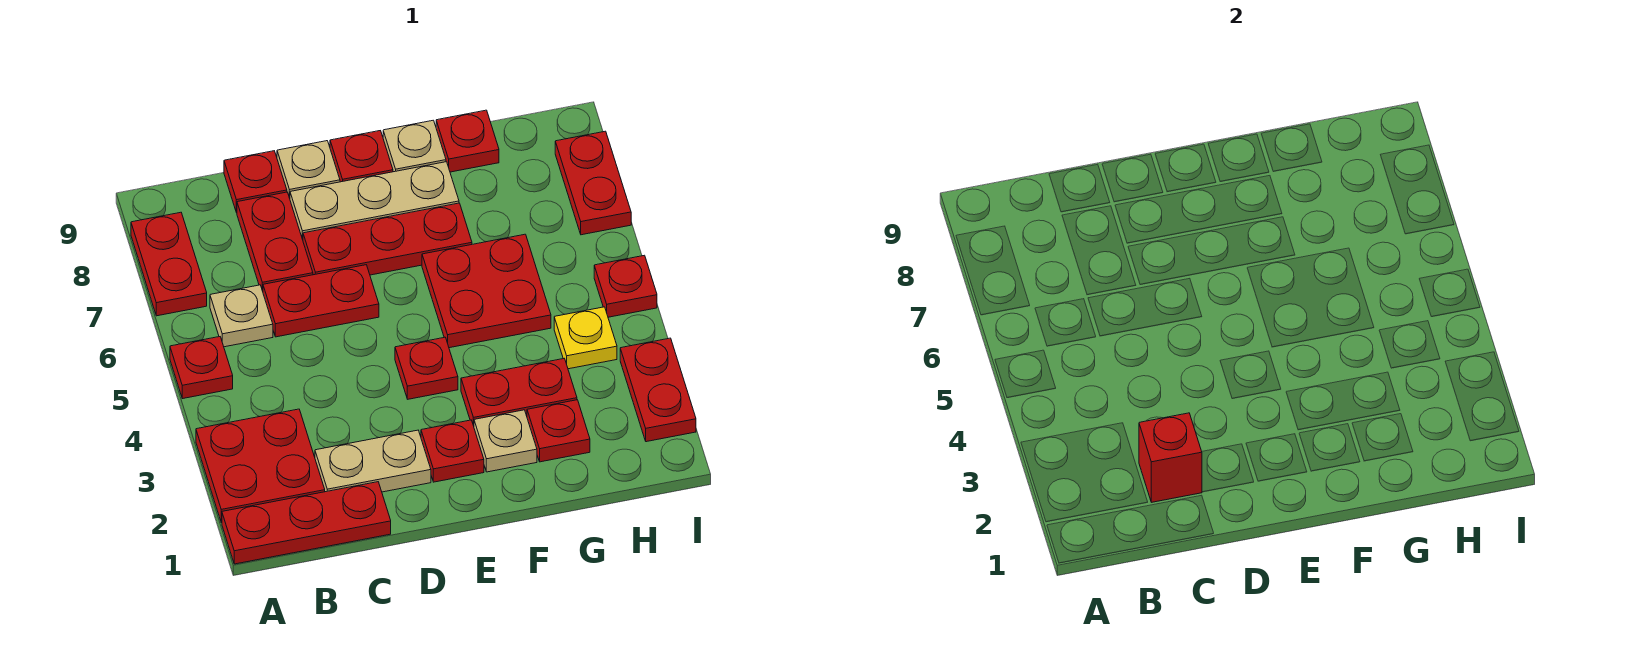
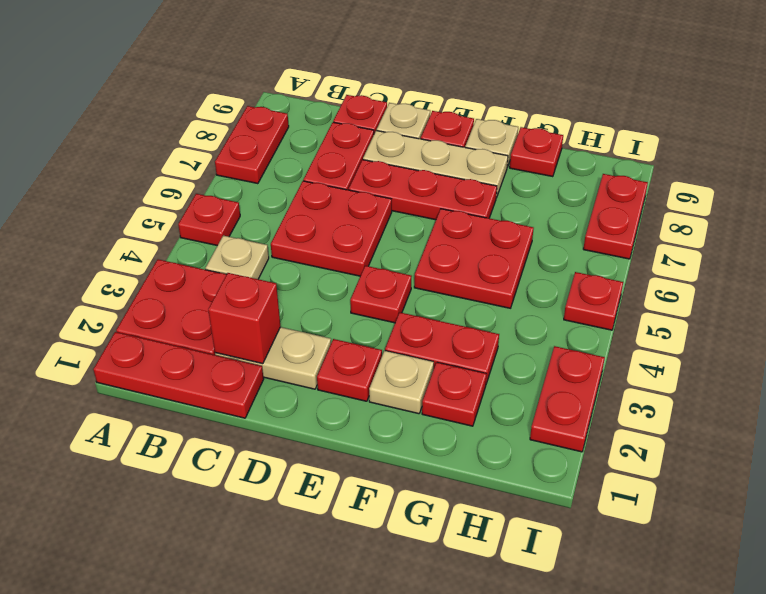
tan plate B6 level 1 -> tan plate B4 level 1
red plate C6:D6 level 1 -> red plate C5:D6 level 1
yellow plate H4 level 1 -> none

